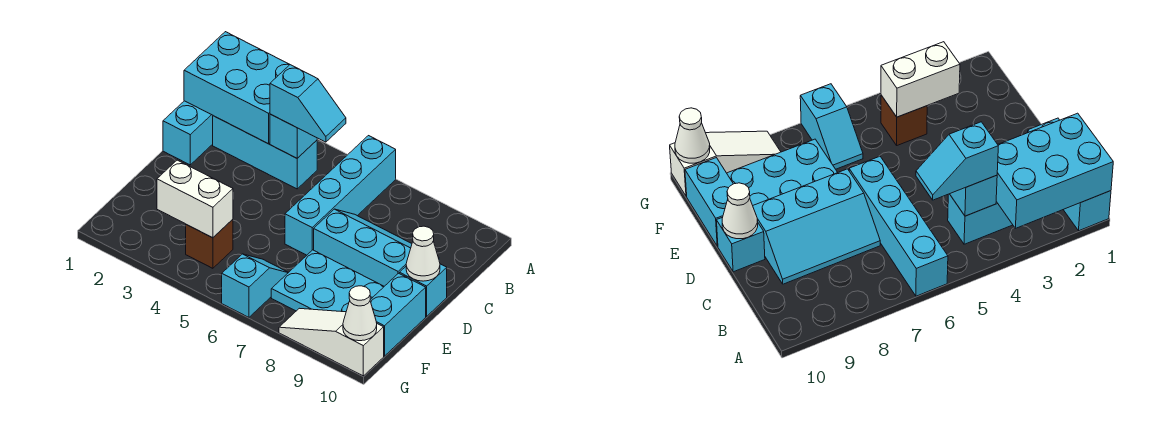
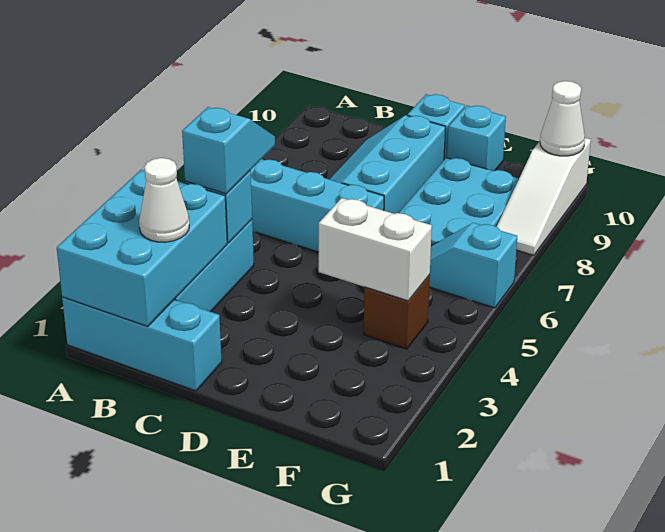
white cone D10 level 2 -> white cone B2 level 3
cyan brick E10:F10 level 1 -> cyan brick E10 level 1
white brick F3:F4 level 2 -> white brick E4:F4 level 2

